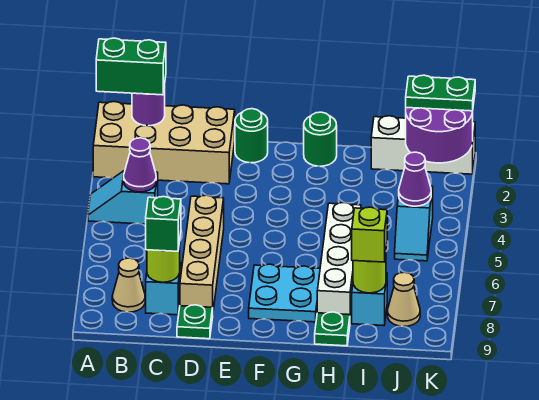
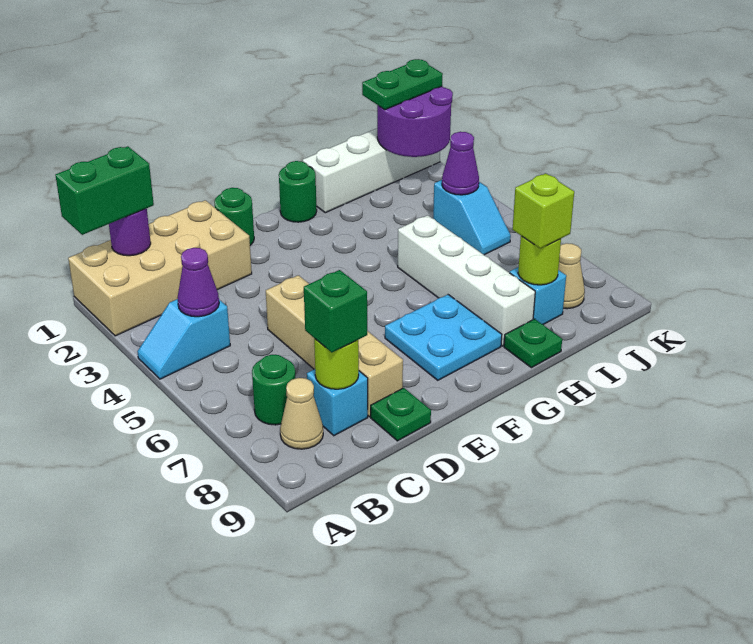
none -> green round brick B7 level 1
white brick I1:K1 level 1 -> white brick H1:K1 level 1

